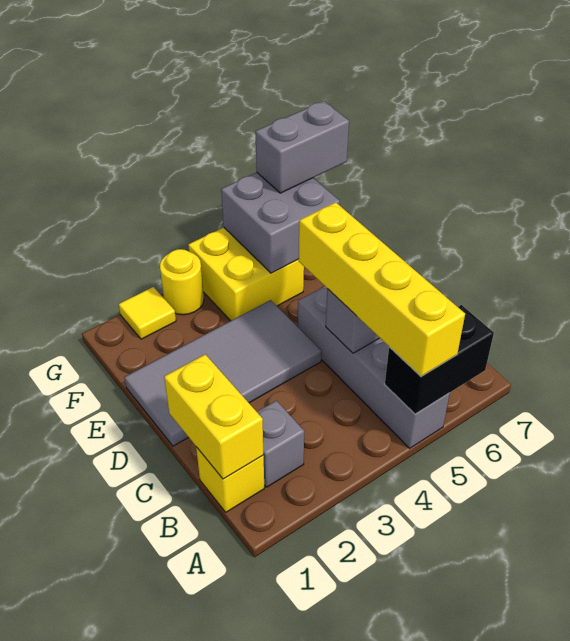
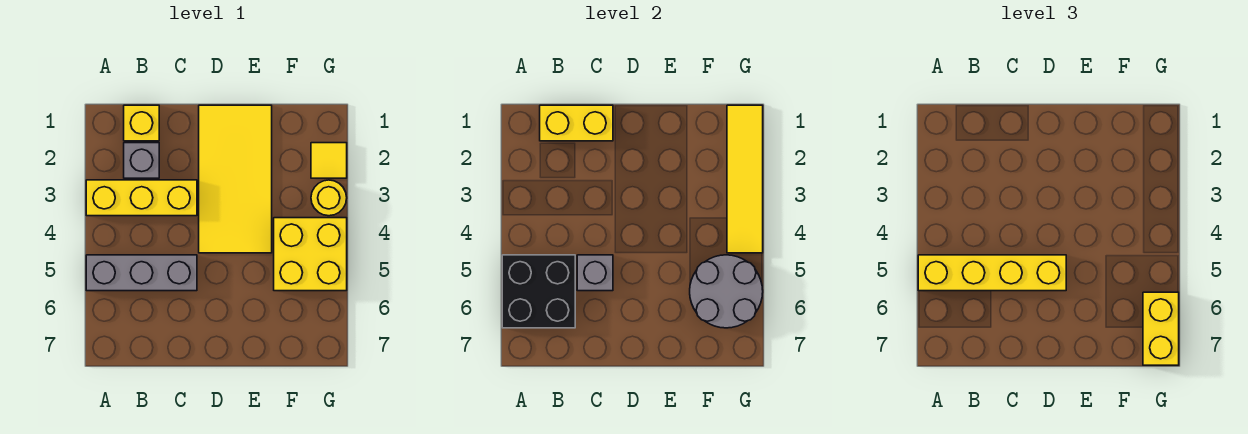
none -> yellow brick A3:C3 level 1
grey brick A5:D5 level 1 -> grey brick A5:C5 level 1
black brick A5:A6 level 2 -> black brick A5:B6 level 2
grey tile D1:E4 level 1 -> yellow tile D1:E4 level 1
grey brick F5:G6 level 2 -> grey round brick F5:G6 level 2
none -> yellow tile G1:G4 level 2
grey brick G6:G7 level 3 -> yellow brick G6:G7 level 3

